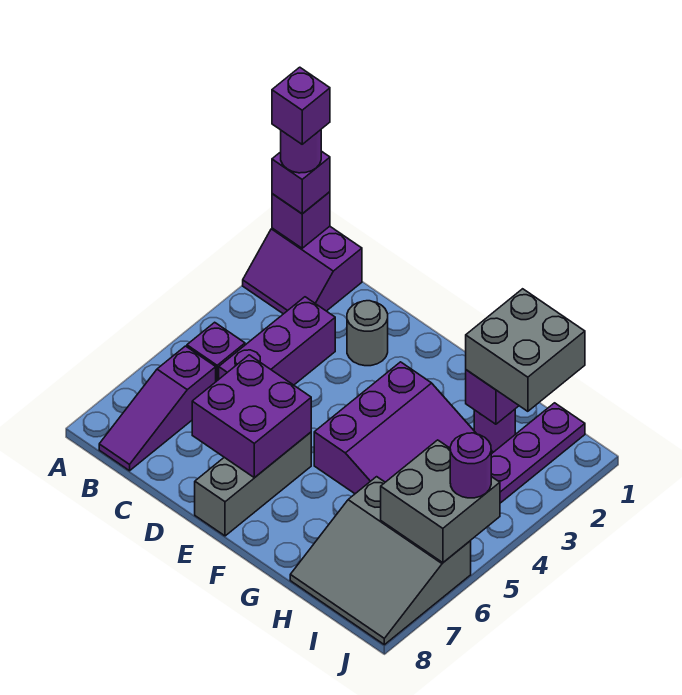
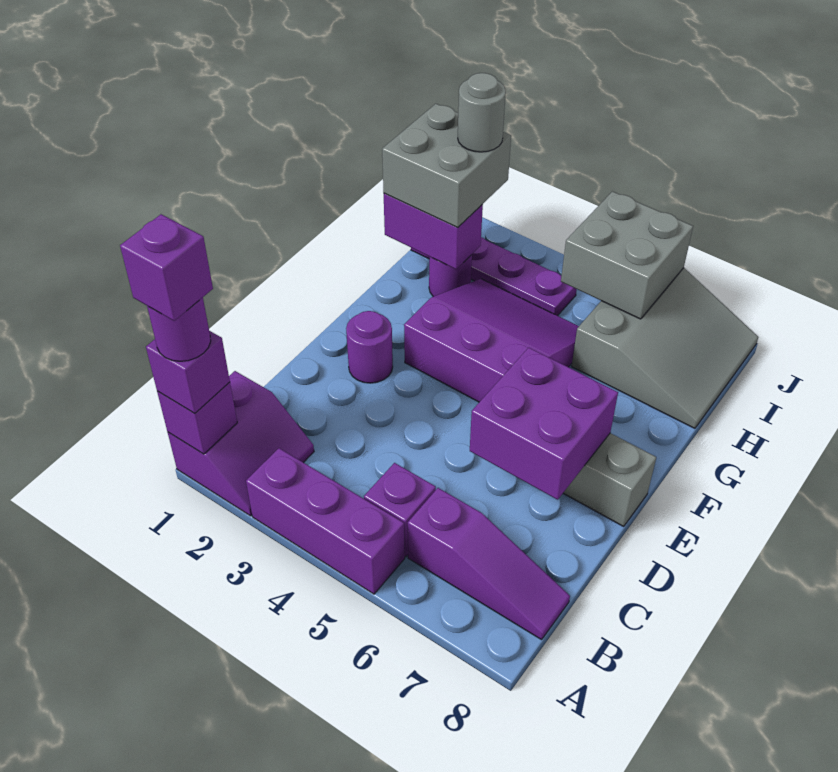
purple brick C3:C5 level 1 -> purple brick A3:A5 level 1
grey round brick D2 level 1 -> grey round brick I2 level 4
purple round brick J5 level 3 -> purple round brick E2 level 1

